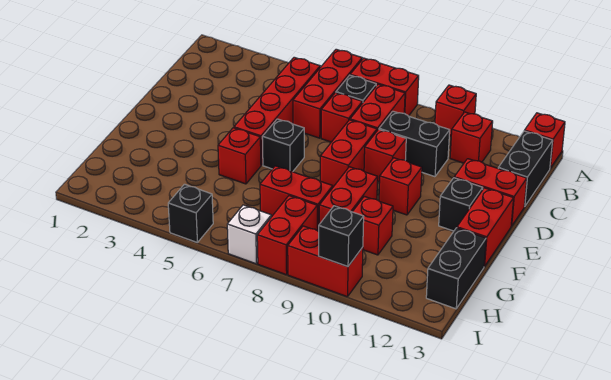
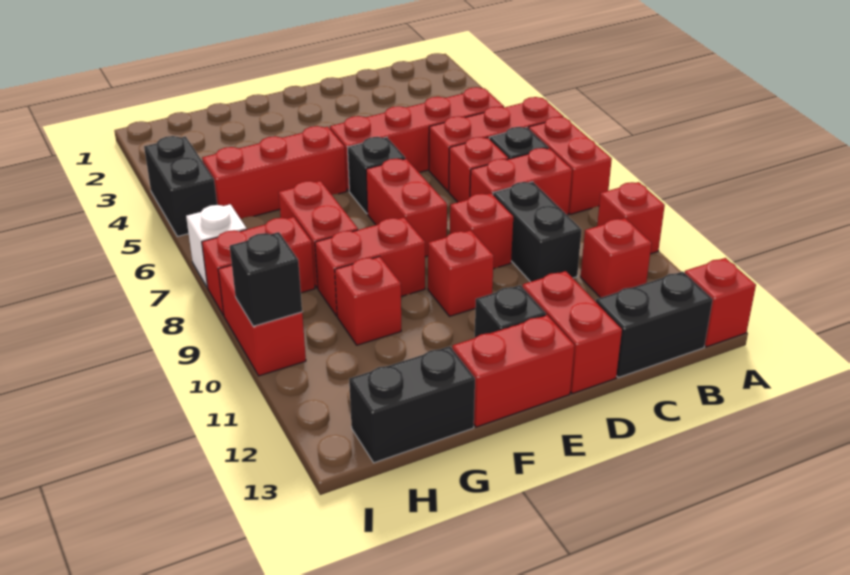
red brick D8:E8 level 1 -> red brick E7:E8 level 1
red brick F5 level 1 -> red brick F5:H5 level 1
black brick I5 level 1 -> black brick I4:I5 level 1

